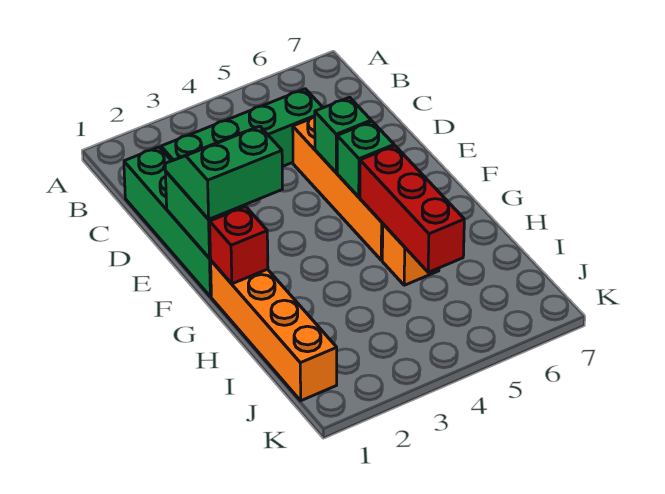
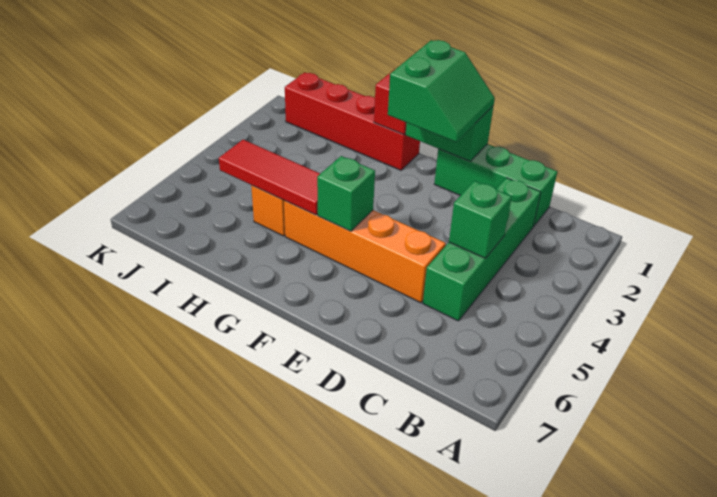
green brick C1:F1 level 1 -> green brick C1:E1 level 1
green brick E5 level 2 -> green brick C4 level 2
orange brick G1:J1 level 1 -> red brick G1:J1 level 1
red brick G5:I5 level 2 -> red tile G5:I5 level 2

